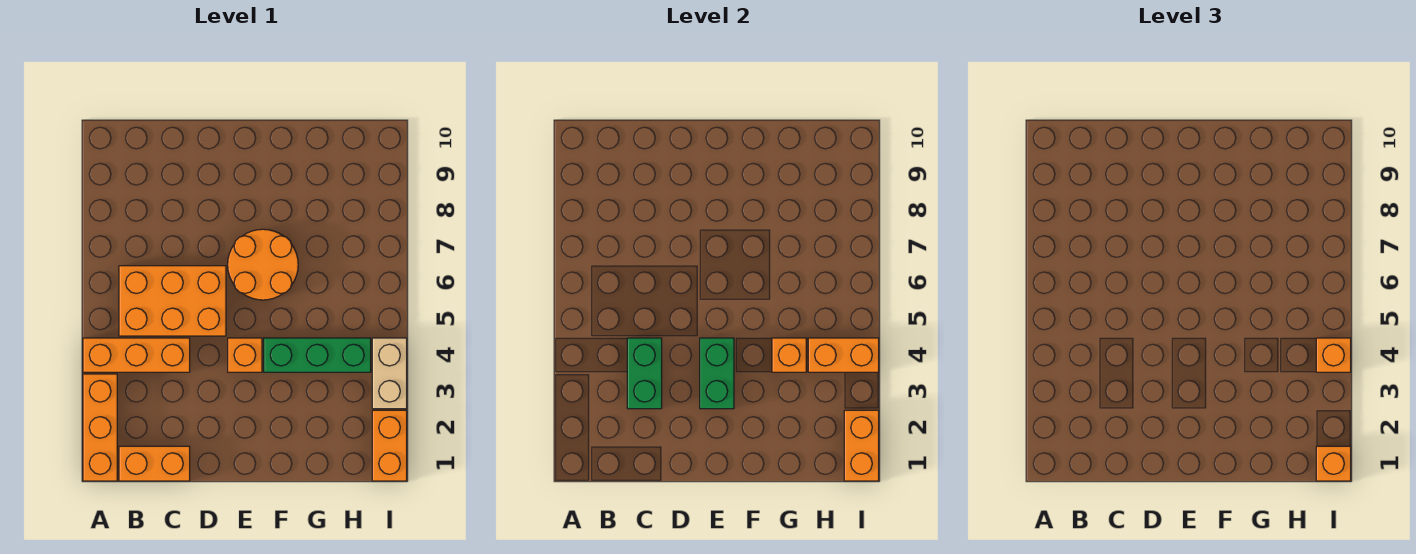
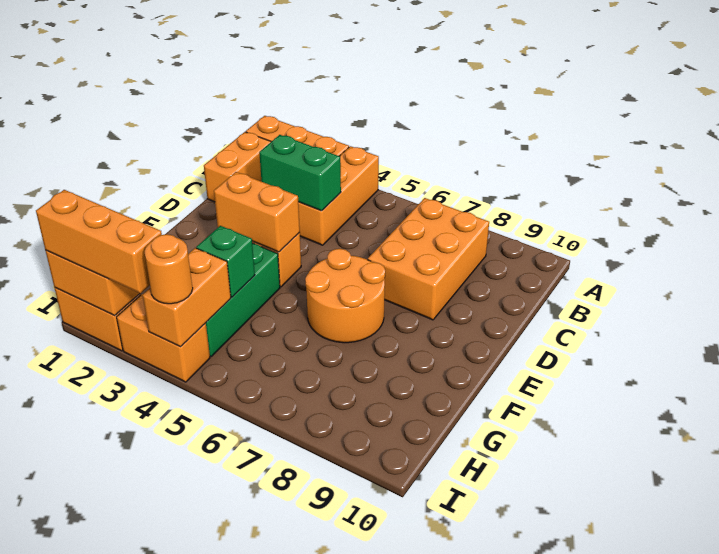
orange brick B5:D6 level 1 -> orange brick B7:D8 level 1
green brick E3:E4 level 2 -> orange brick E3:E4 level 2
orange brick G4 level 2 -> green brick G4 level 2
orange brick I1 level 3 -> orange brick I1:I3 level 3
tan brick I3:I4 level 1 -> orange brick I3:I4 level 1
orange brick I4 level 3 -> orange round brick I4 level 3

